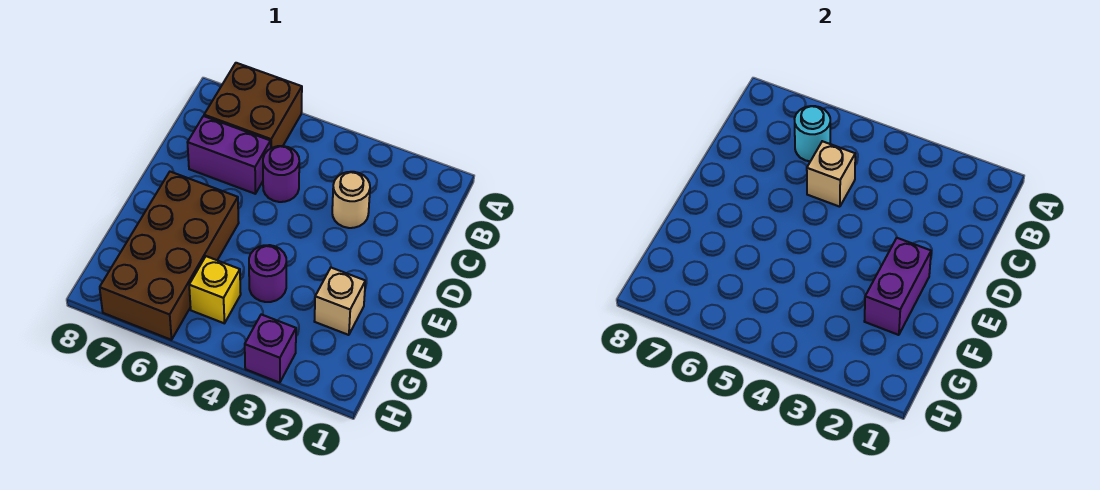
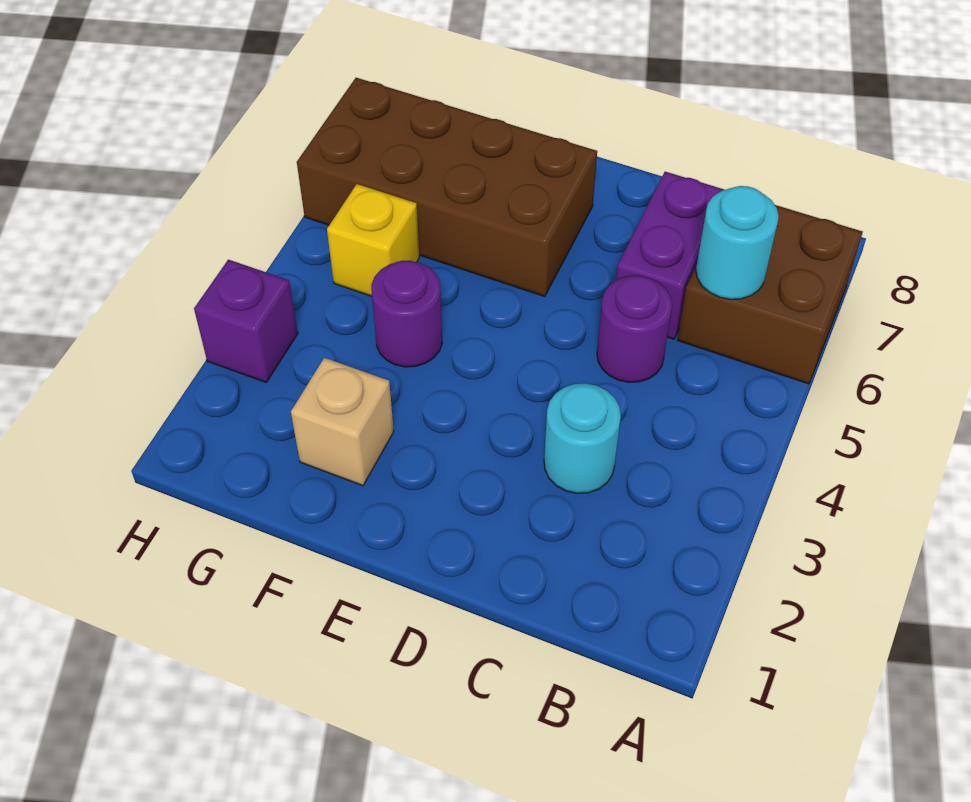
tan round brick C3 level 1 -> cyan round brick C3 level 1
tan brick C5 level 2 -> none
purple brick E2:F2 level 2 -> none

